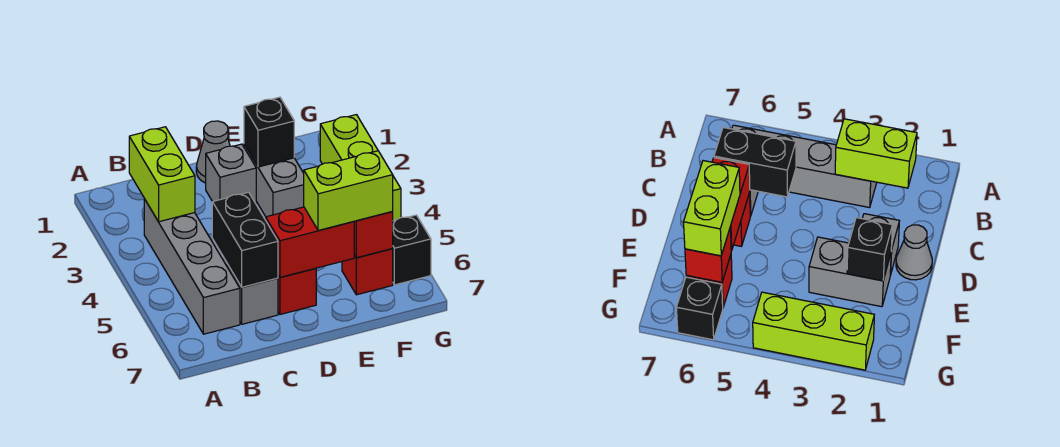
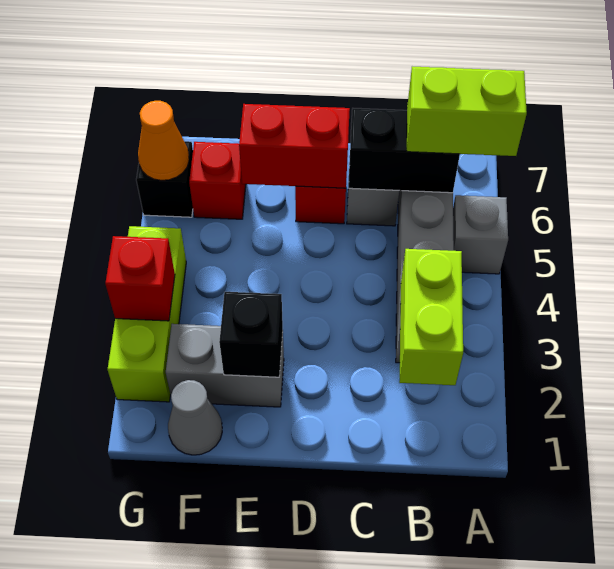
black brick C5:C6 level 2 -> black brick B6:C6 level 2
grey cone D1 level 1 -> grey cone F1 level 1
grey brick D2 level 1 -> grey brick A5 level 1
grey brick E2:E3 level 1 -> grey brick E2:F2 level 1
lime brick E6:F6 level 3 -> lime brick A6:B6 level 3
red brick F6 level 2 -> red brick G3 level 2
none -> orange cone G6 level 2

